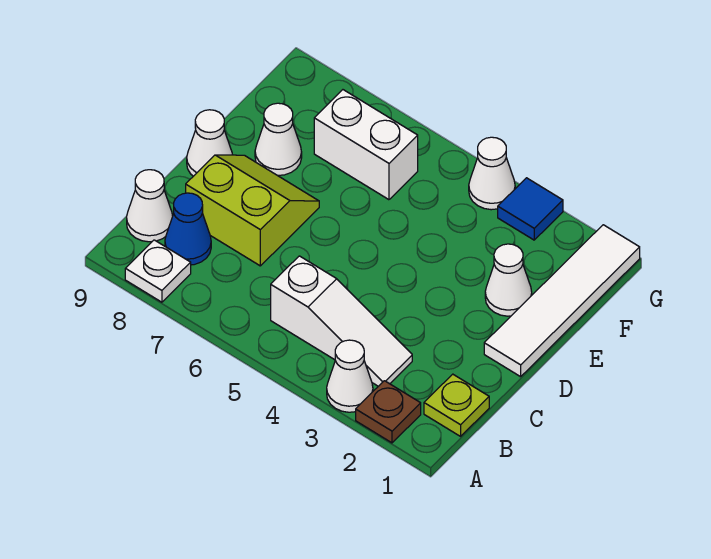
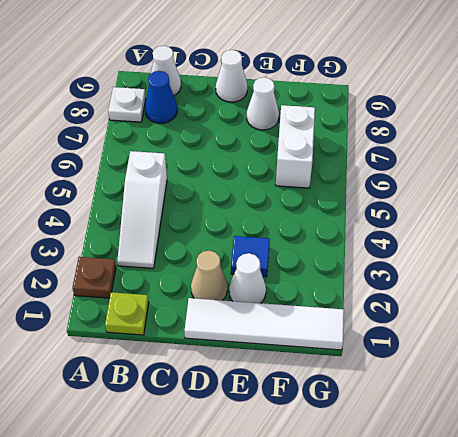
white cone A3 level 1 -> none
lime slope C7:D8 level 1 top C -> none
none -> tan cone D2 level 1
blue tile G3 level 1 -> blue tile E3 level 1
white cone G4 level 1 -> none

